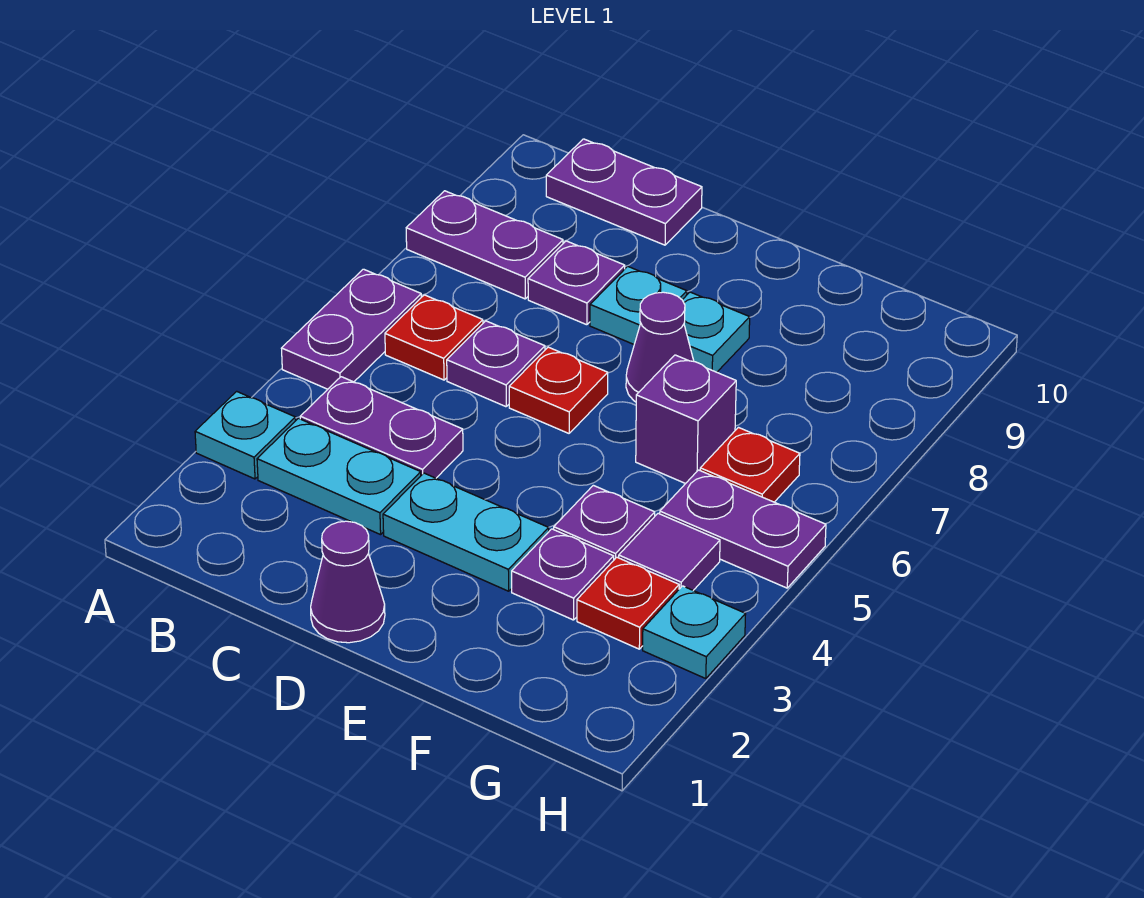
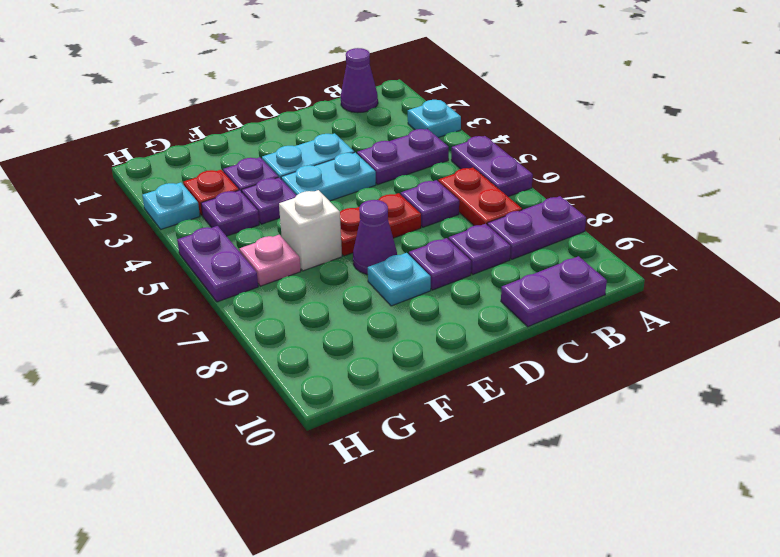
cyan plate B3:C3 level 1 -> cyan plate D4:E4 level 1
red plate B6 level 1 -> red plate B6:B7 level 1
purple cone D1 level 1 -> purple cone B1 level 1
red plate D6 level 1 -> red plate D6:E6 level 1
cyan plate D8 level 1 -> purple plate D8 level 1
purple brick F6 level 1 -> white brick F6 level 1
purple tile G4 level 1 -> purple plate G4 level 1
purple plate G5:H5 level 1 -> purple plate H5:H6 level 1
red plate G6 level 1 -> pink plate G6 level 1

